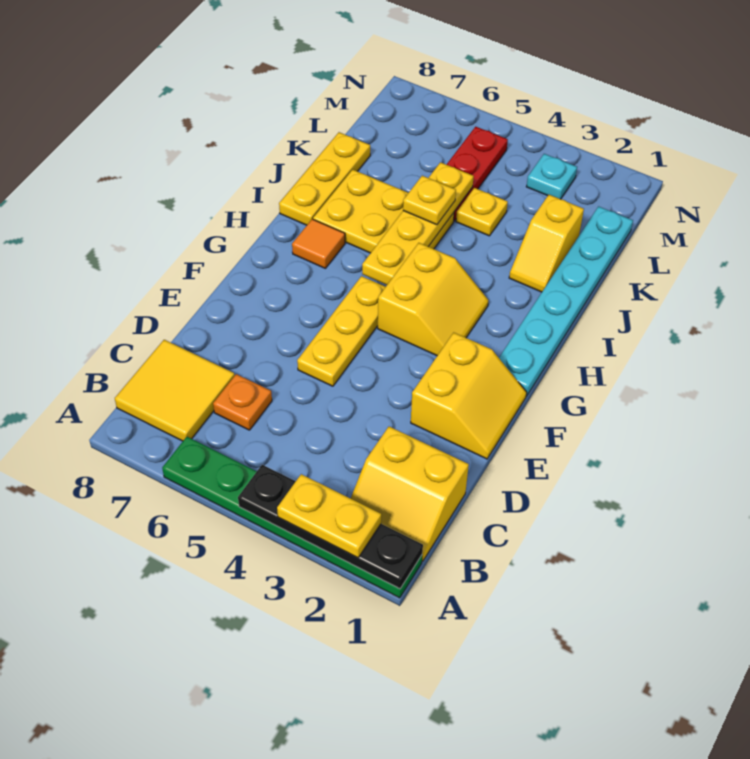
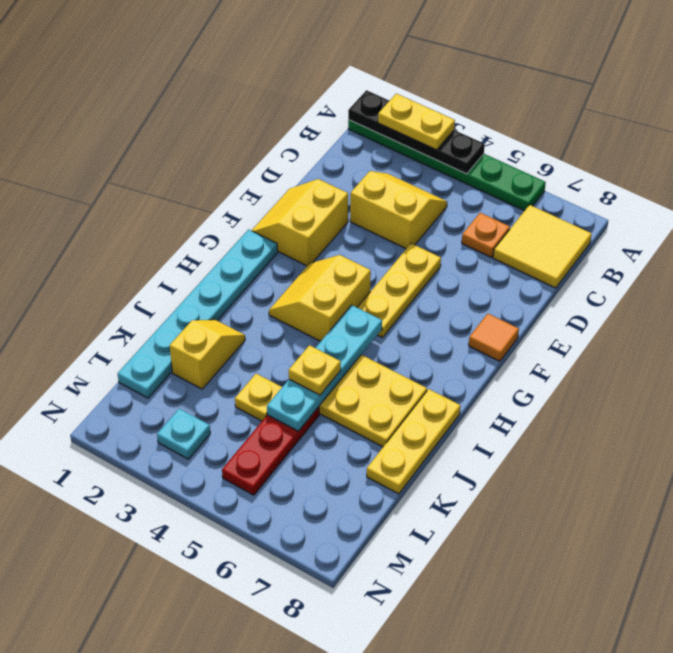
yellow slope B1:C2 level 1 top C -> yellow slope C3:D4 level 1 top D
yellow plate H5:K5 level 2 -> cyan plate H5:K5 level 2
orange tile H7 level 1 -> orange tile F8 level 1

